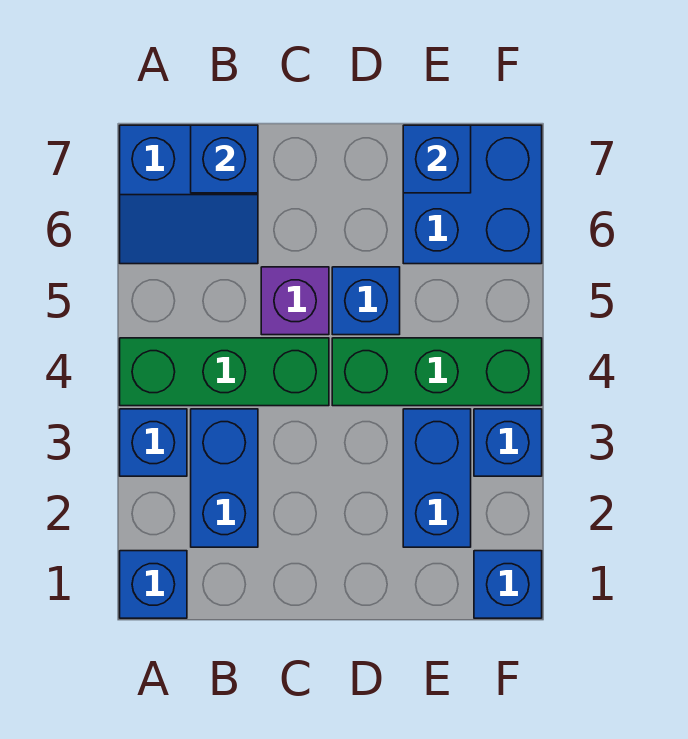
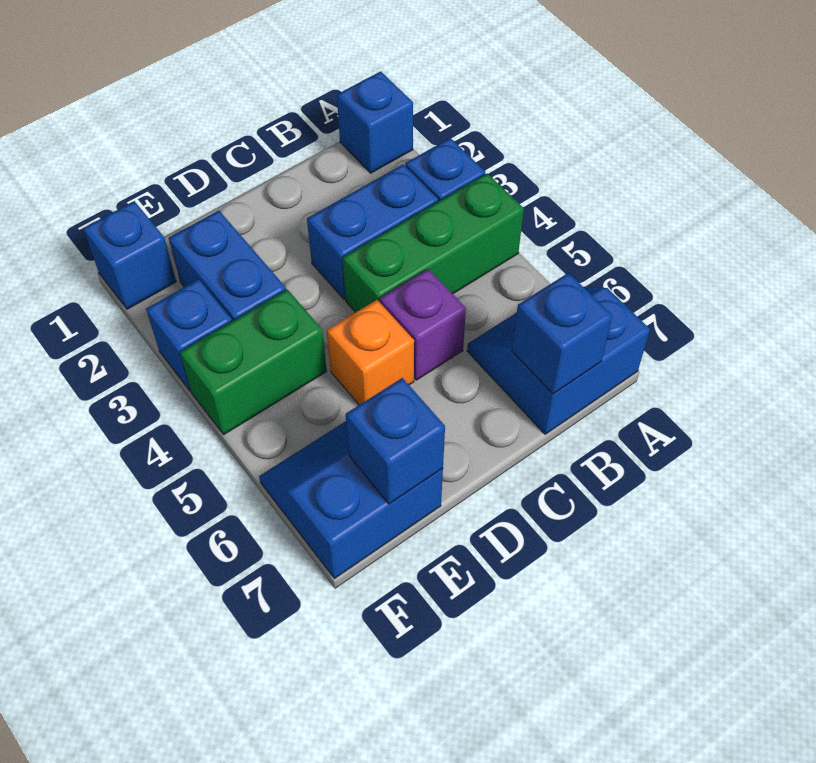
blue brick B2:B3 level 1 -> blue brick B3:C3 level 1
green brick D4:F4 level 1 -> green brick E4:F4 level 1
blue brick D5 level 1 -> orange brick D5 level 1
blue brick E6:F7 level 1 -> blue slope E6:F7 level 1 top 7

